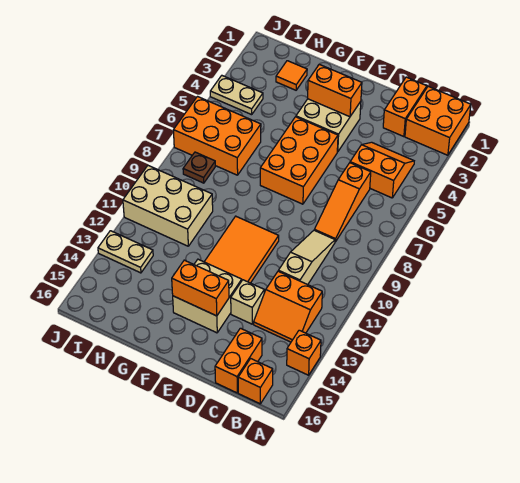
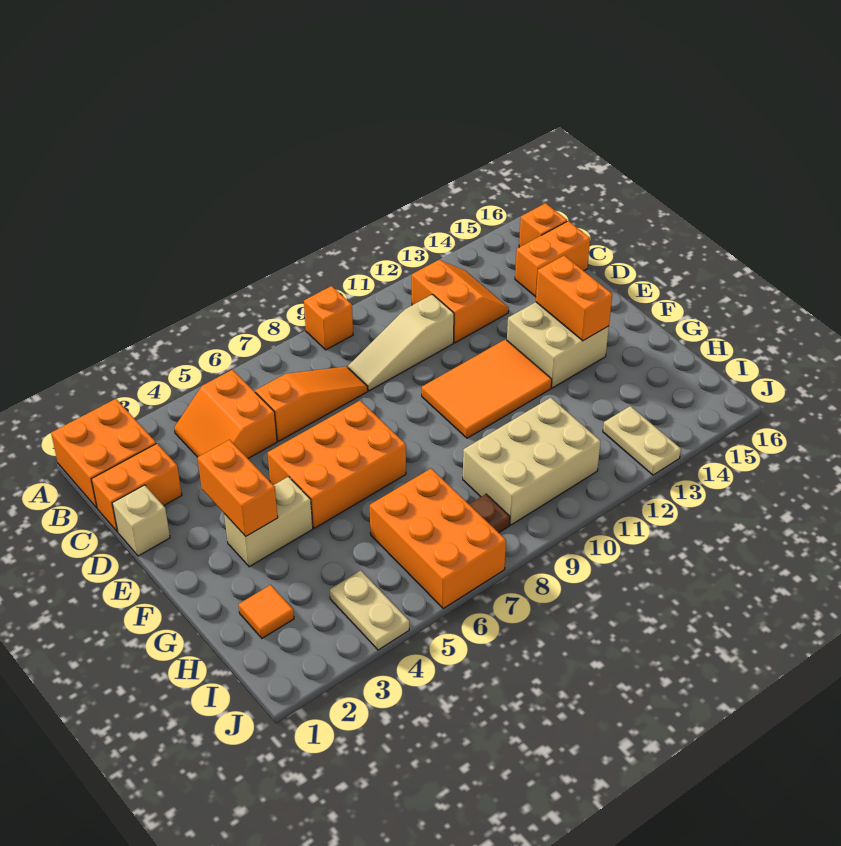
orange brick A14 level 1 -> orange brick A9 level 1
tan brick D13 level 1 -> tan brick D1 level 1
tan brick E3:F4 level 1 -> tan brick F3:F4 level 1
tan brick H10:J11 level 1 -> tan brick H9:I11 level 1

